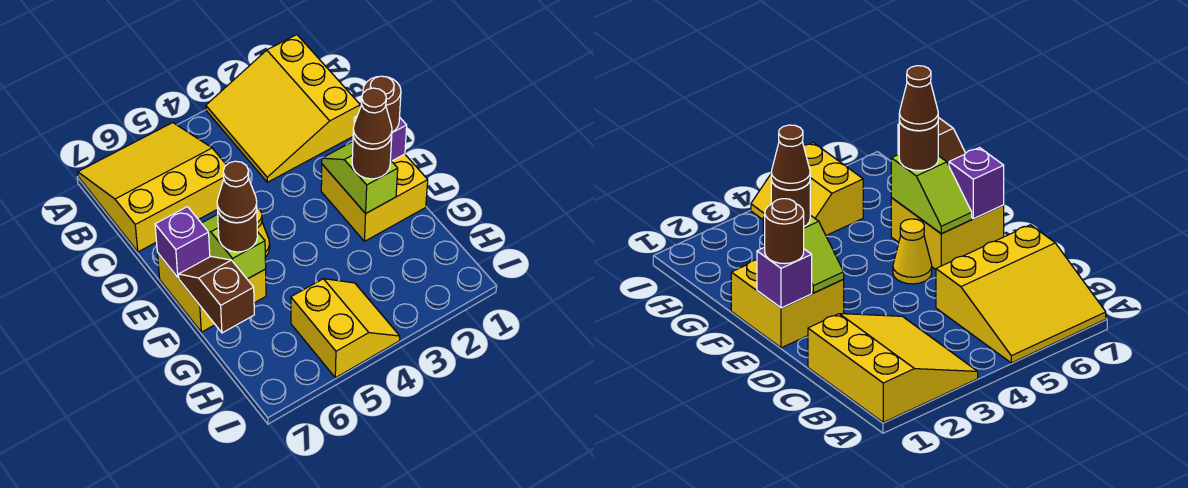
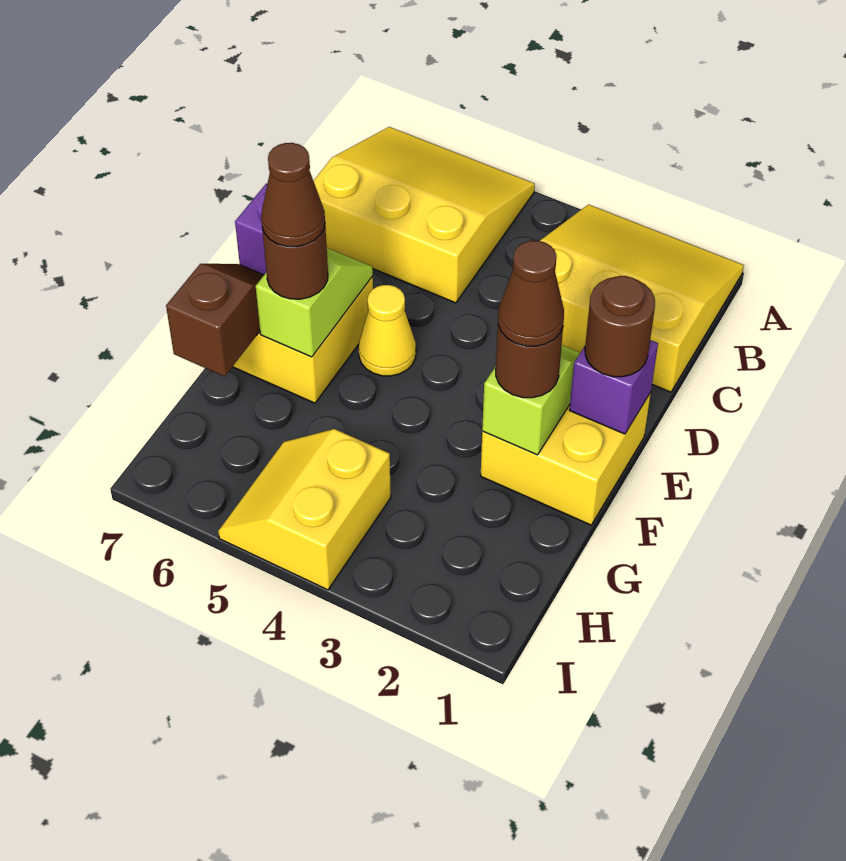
yellow slope A1:C3 level 1 top 1 -> yellow slope A1:C3 level 1 top C
yellow slope H4:I5 level 1 top 5 -> yellow slope H4:I5 level 1 top 4

